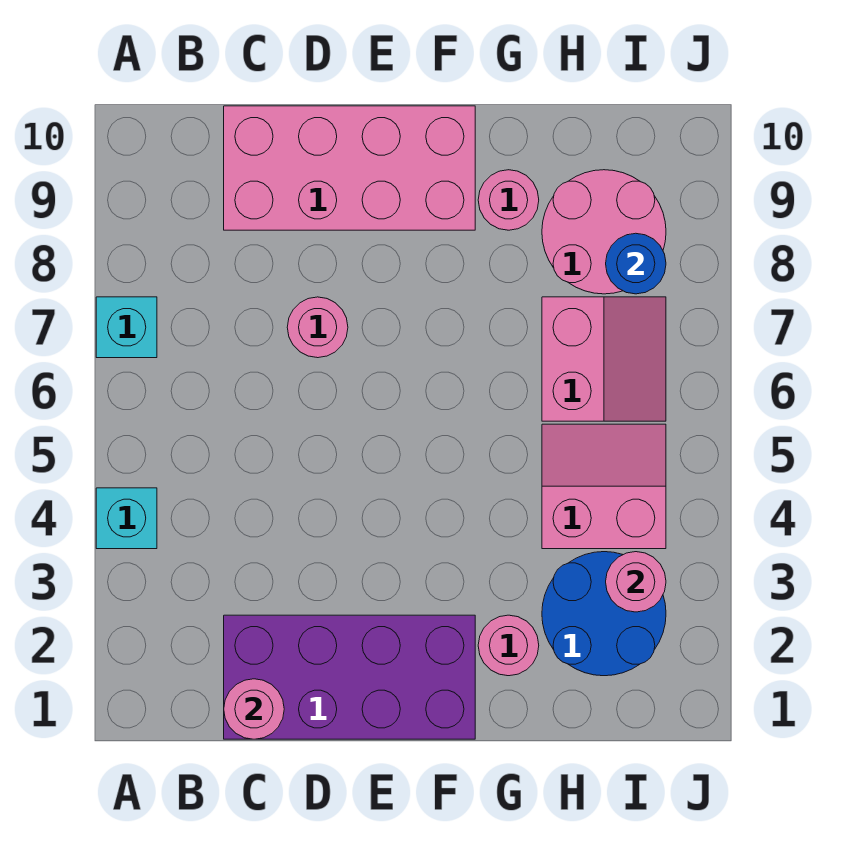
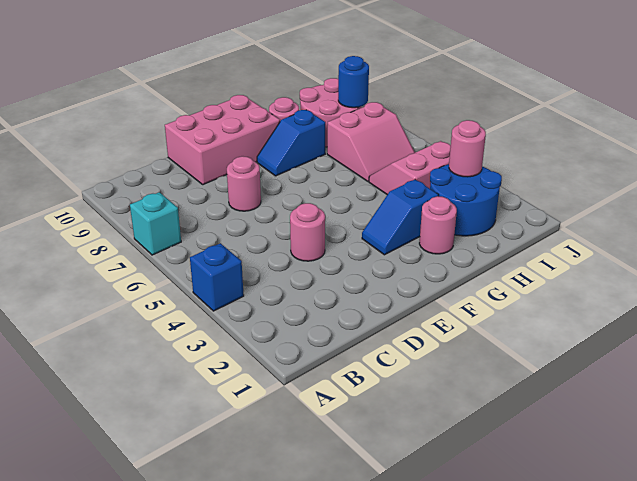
cyan brick A4 level 1 -> blue brick A4 level 1
purple brick C1:F2 level 1 -> none
pink round brick C1 level 2 -> pink round brick D4 level 1
pink brick C9:F10 level 1 -> pink brick D9:F10 level 1
none -> blue slope F3:G3 level 1 top G
none -> blue slope F8:G8 level 1 top G
pink slope H6:I7 level 1 top H -> pink slope H6:I7 level 1 top 7

